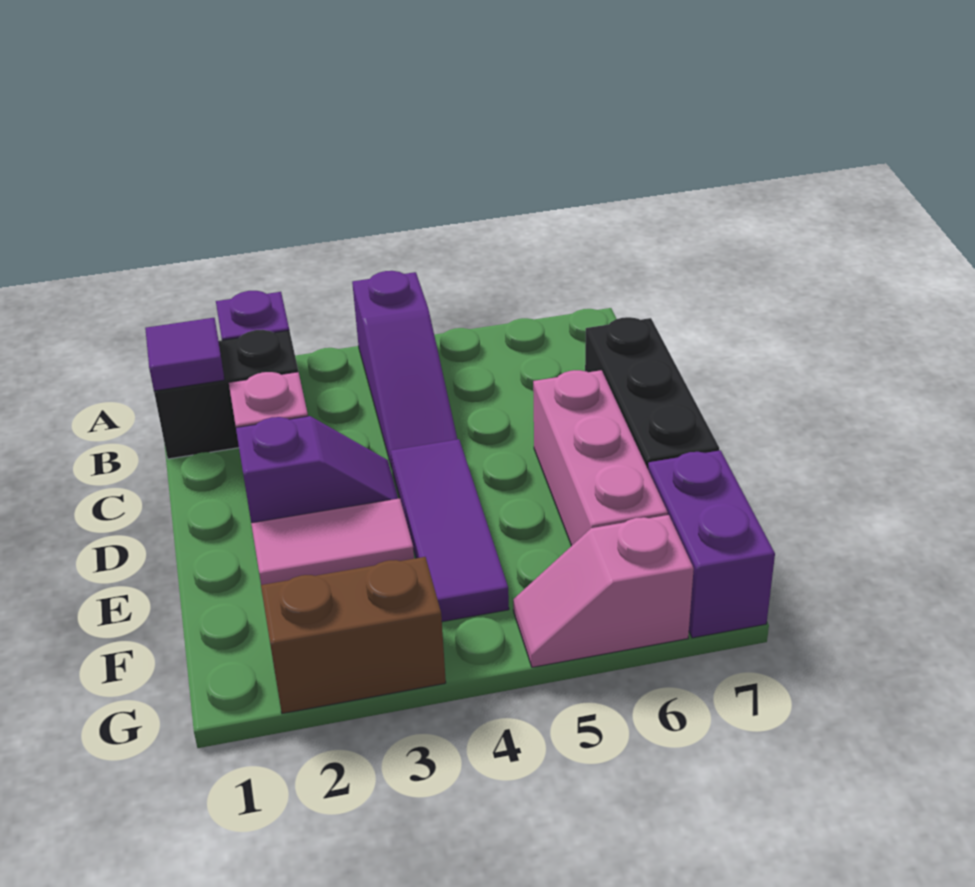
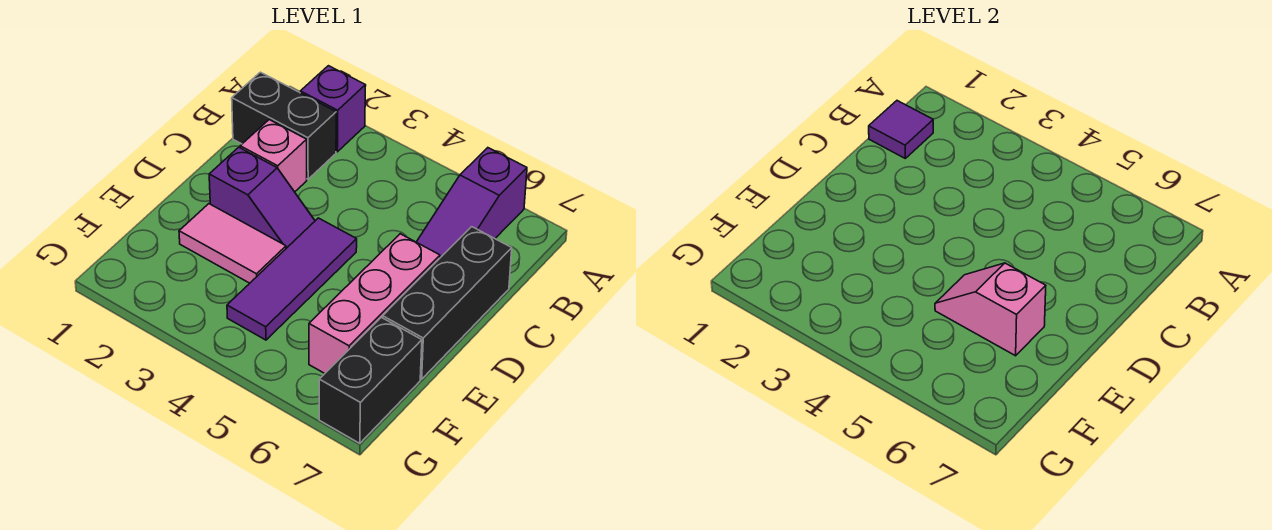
purple slope A4:C4 level 1 top A -> purple slope A6:C6 level 1 top A
purple brick F7:G7 level 1 -> black brick F7:G7 level 1
brown brick G2:G3 level 1 -> none
pink slope G5:G6 level 1 top 6 -> pink slope E5:E6 level 2 top 6

